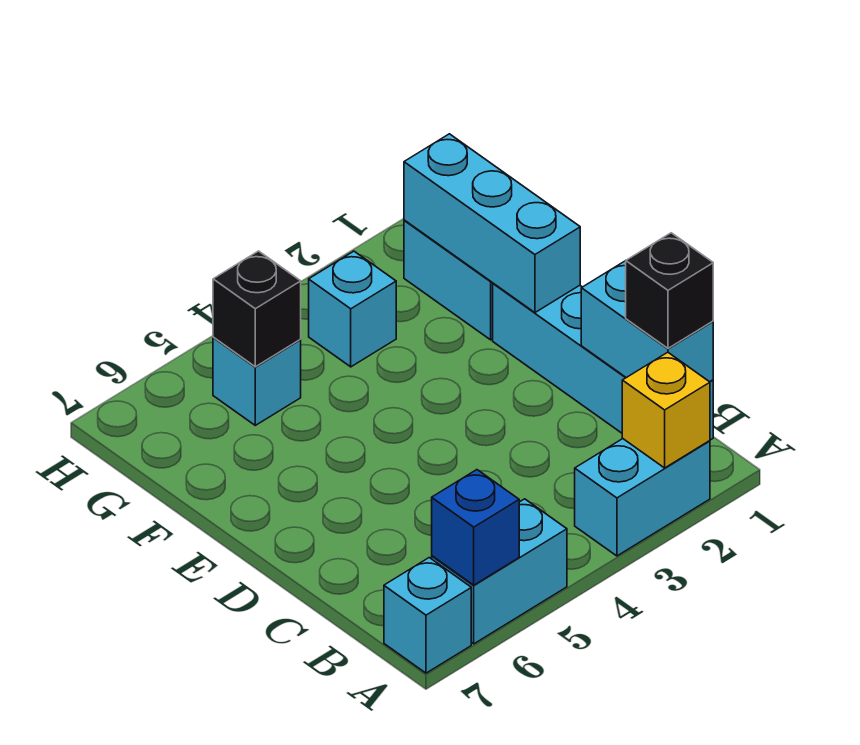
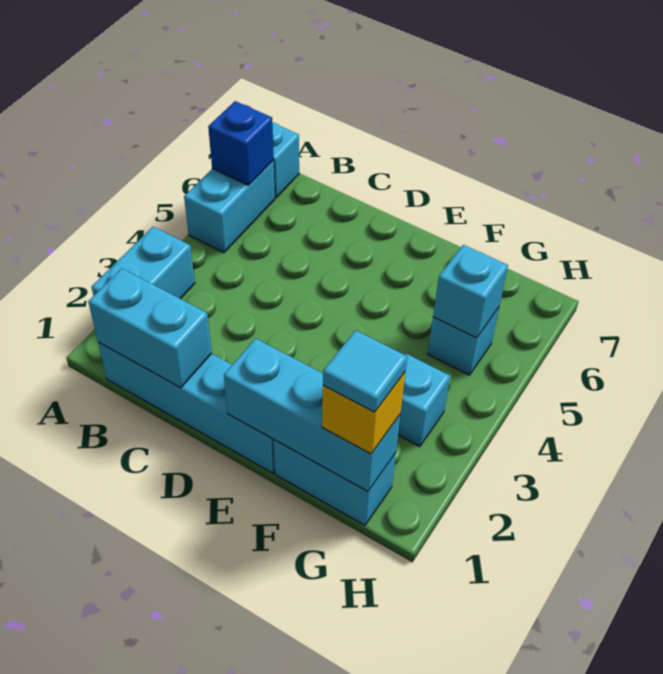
yellow brick A2 level 2 -> yellow brick G1 level 3
black brick B1 level 3 -> none
none -> cyan tile G1 level 4
black brick G5 level 2 -> cyan brick G5 level 2

